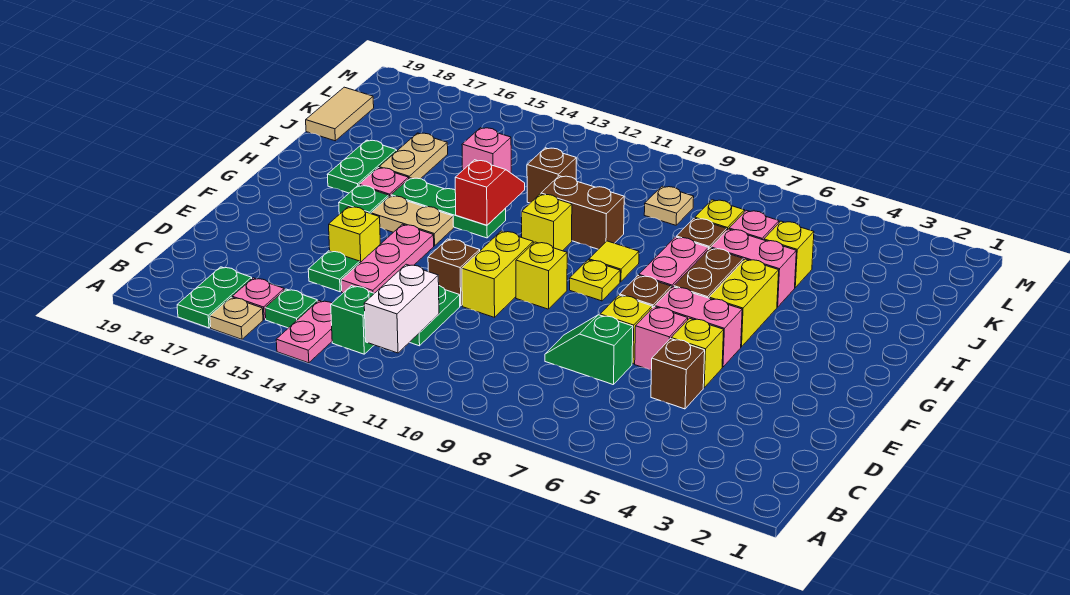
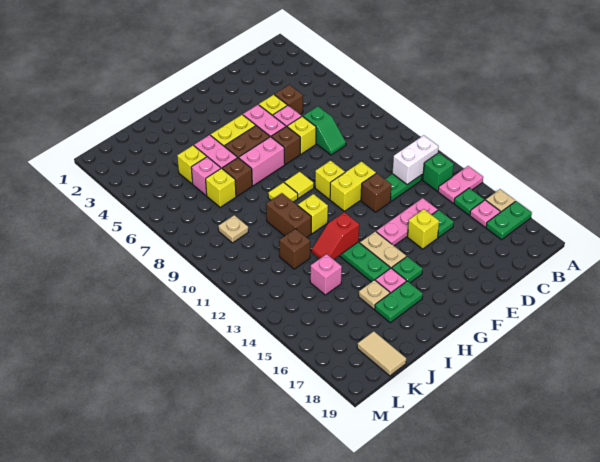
yellow plate G9 level 1 -> yellow tile G9 level 1
tan plate I16:J16 level 1 -> tan plate I16 level 1
tan tile J19:K19 level 1 -> tan tile K18:K19 level 1

